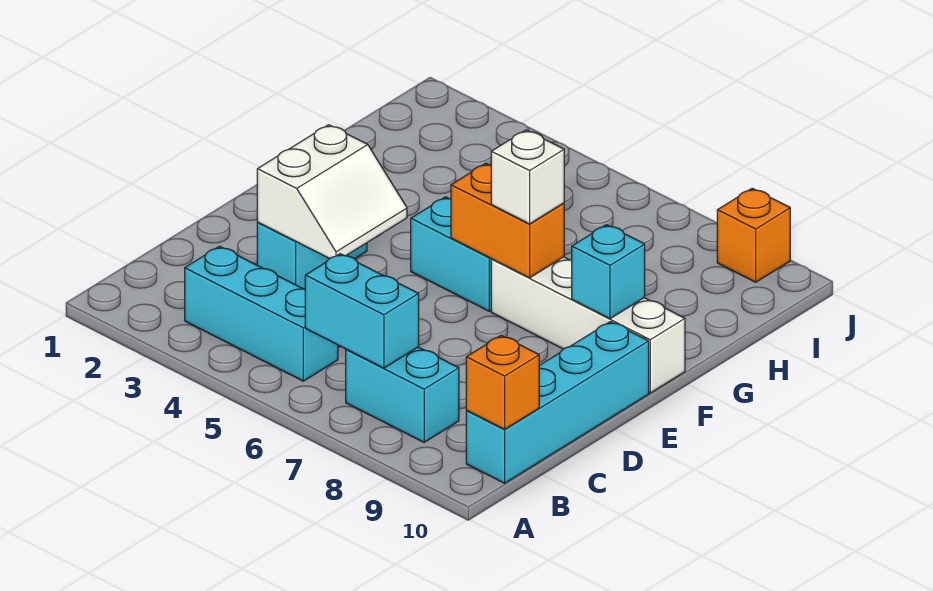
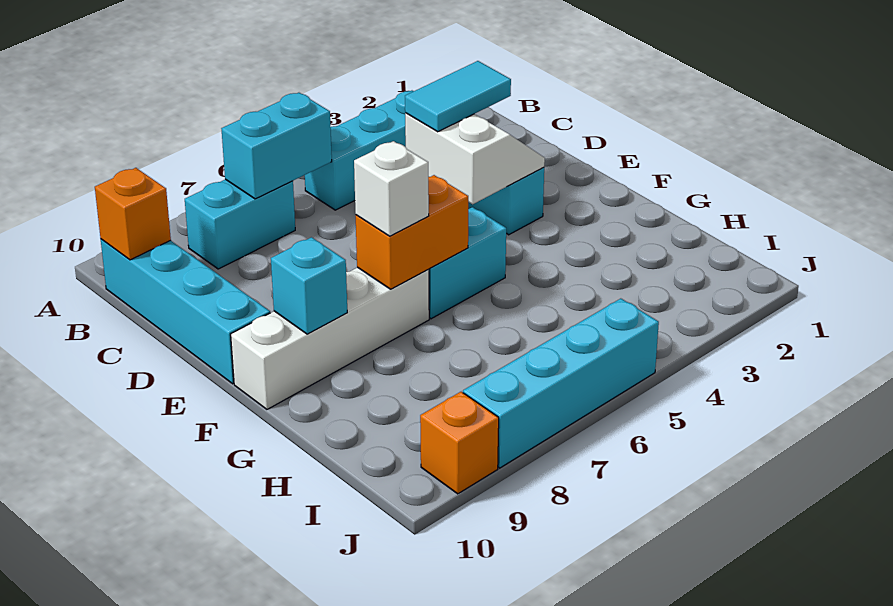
white slope D3:E4 level 2 top 3 -> white slope D3:E4 level 2 top 4
none -> cyan tile D3:D4 level 3
none -> cyan brick J5:J8 level 1

